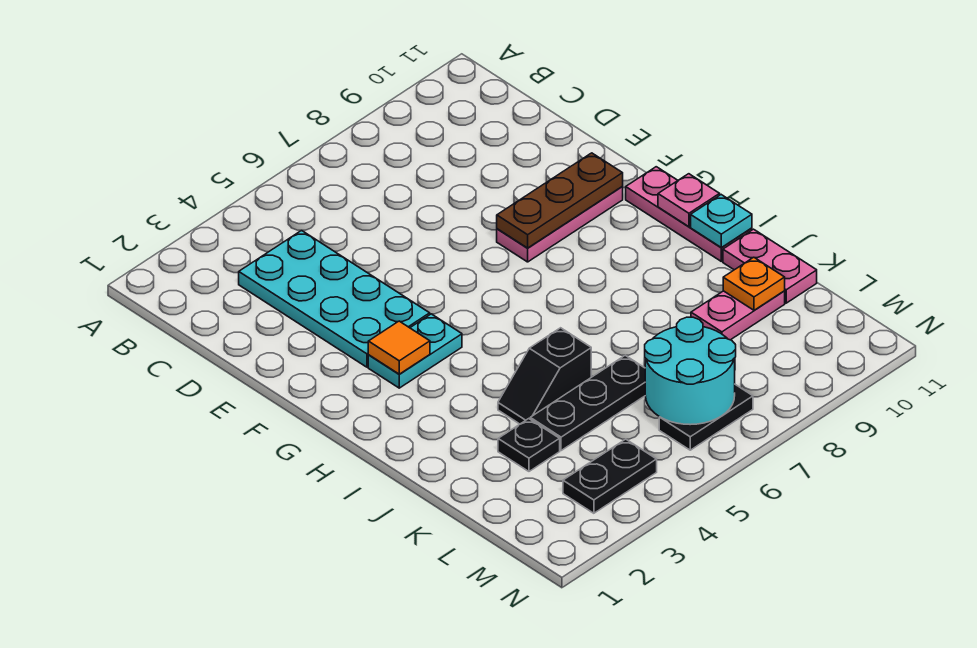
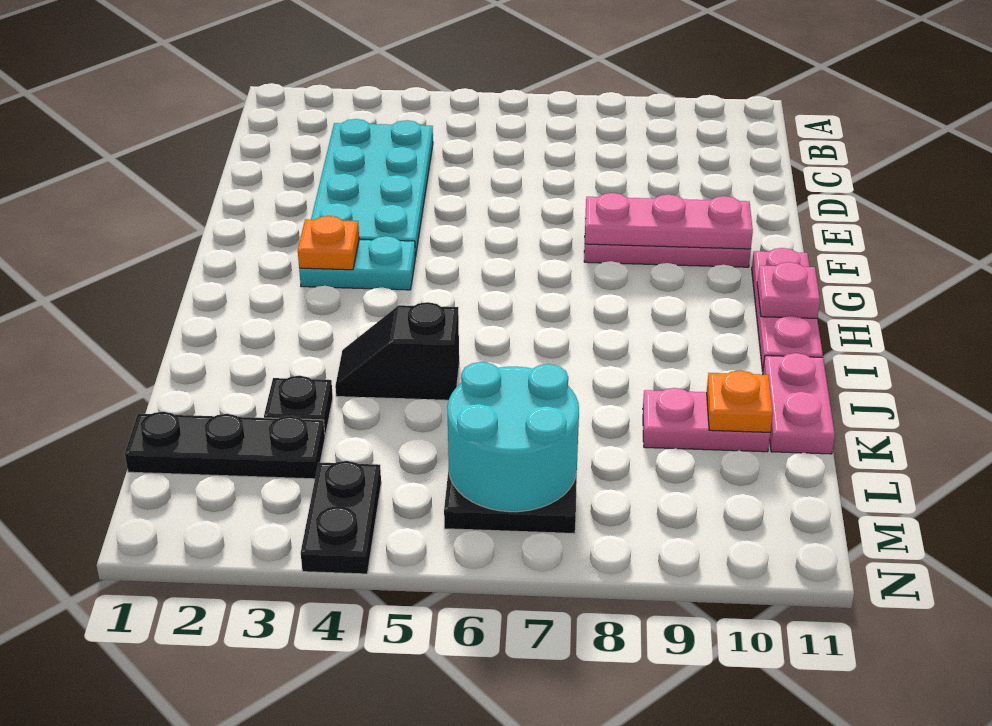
brown plate F8:F10 level 2 -> pink plate F8:F10 level 2
orange tile G3 level 2 -> orange plate G3 level 2
cyan plate I11 level 2 -> none
black plate K4:K6 level 1 -> black plate L1:L3 level 1
black plate M3:M4 level 1 -> black plate M4:N4 level 1

